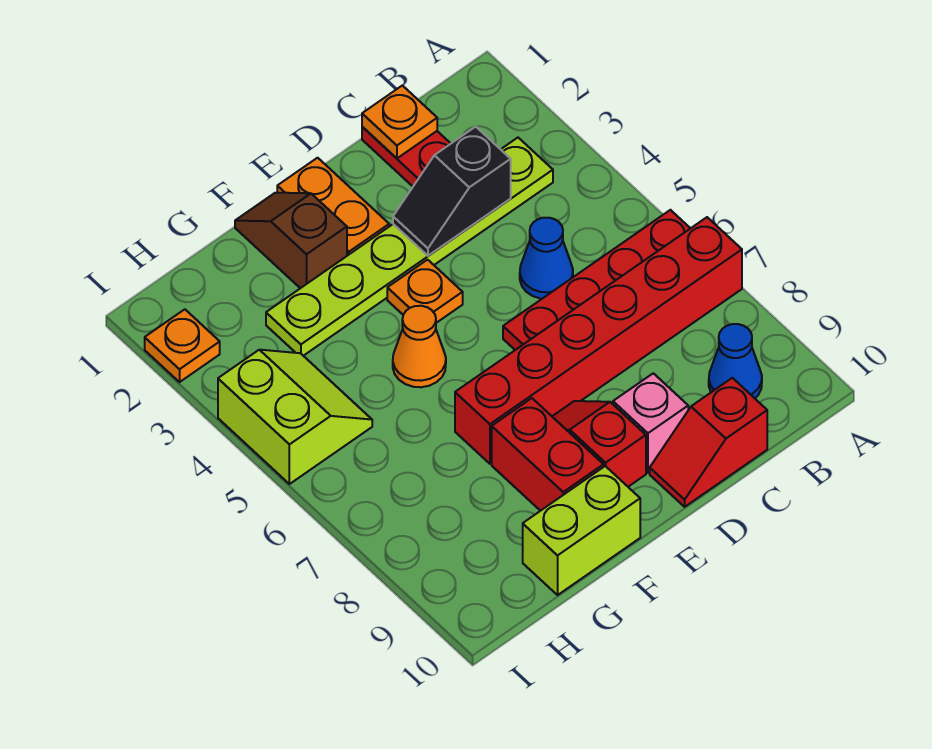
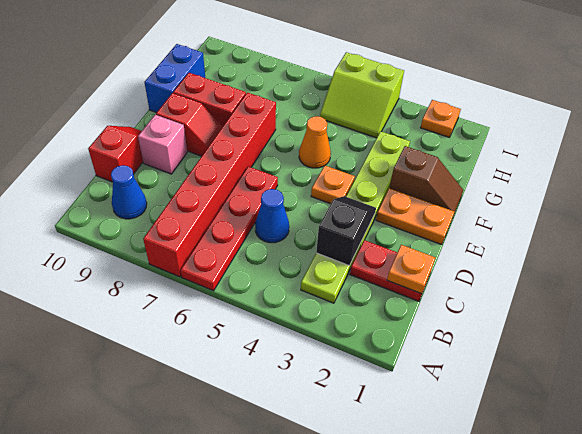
lime brick F10:G10 level 1 -> blue brick F10:G10 level 1

